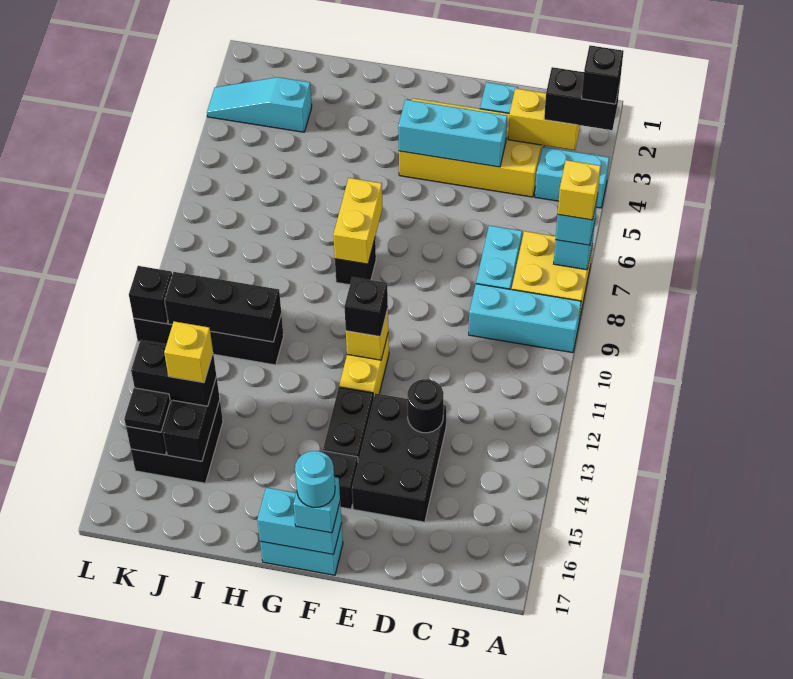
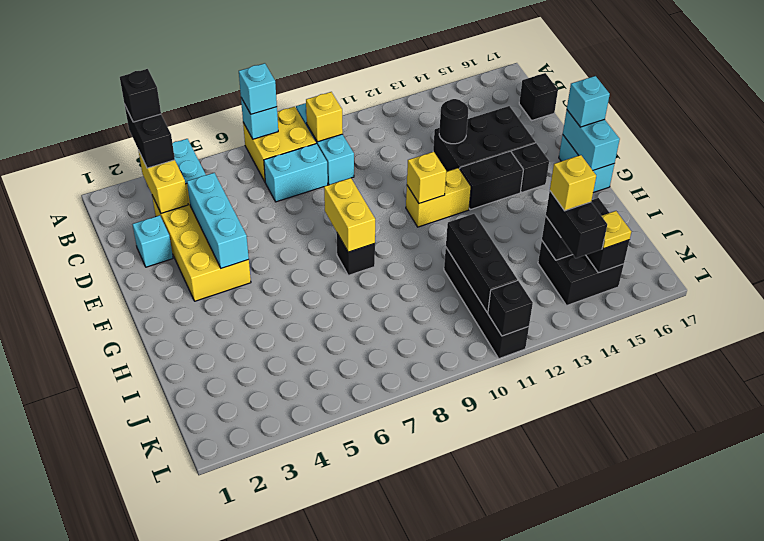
yellow brick A7 level 4 -> yellow brick B9 level 2
black brick F11 level 3 -> black brick C17 level 1
cyan round brick F17 level 4 -> none
yellow brick G7:G8 level 2 -> yellow brick F8:G8 level 2
cyan slope J3:L3 level 1 top J -> none
black plate K15 level 3 -> yellow plate K15 level 3

